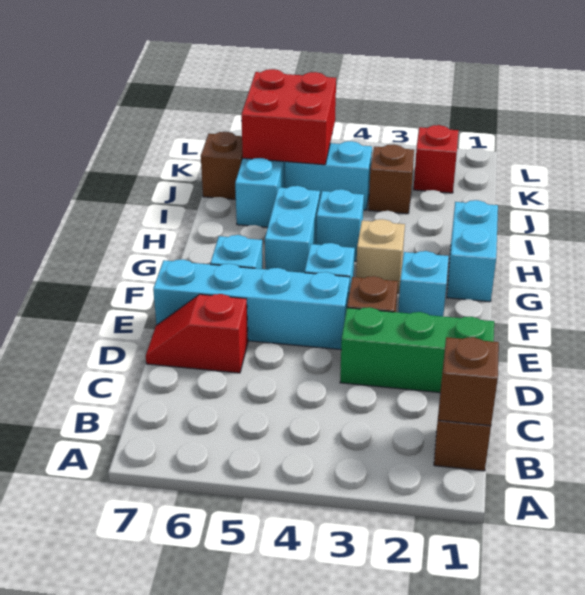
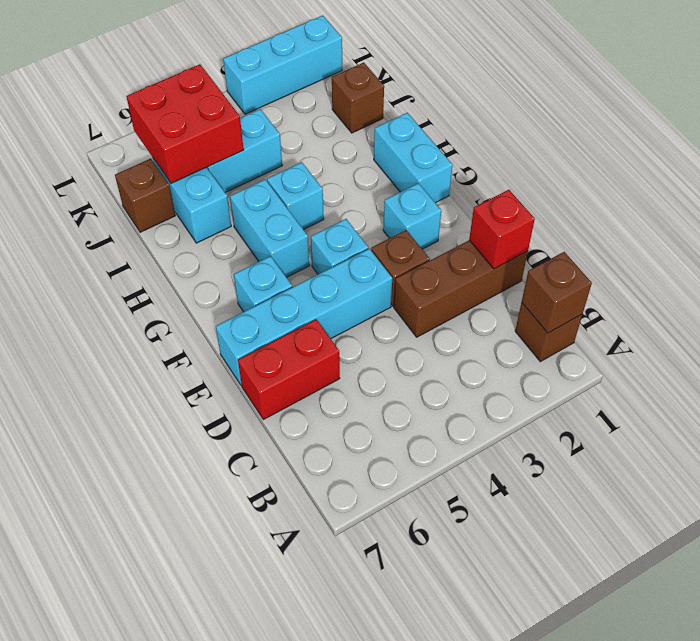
green brick D1:D3 level 1 -> brown brick D1:D3 level 1
red slope D6:D7 level 1 top 6 -> red brick D6:D7 level 1
tan brick G3 level 1 -> none
brown brick J3 level 1 -> brown brick J1 level 1
red brick K2 level 1 -> red brick D1 level 2
none -> cyan brick L1:L3 level 1

